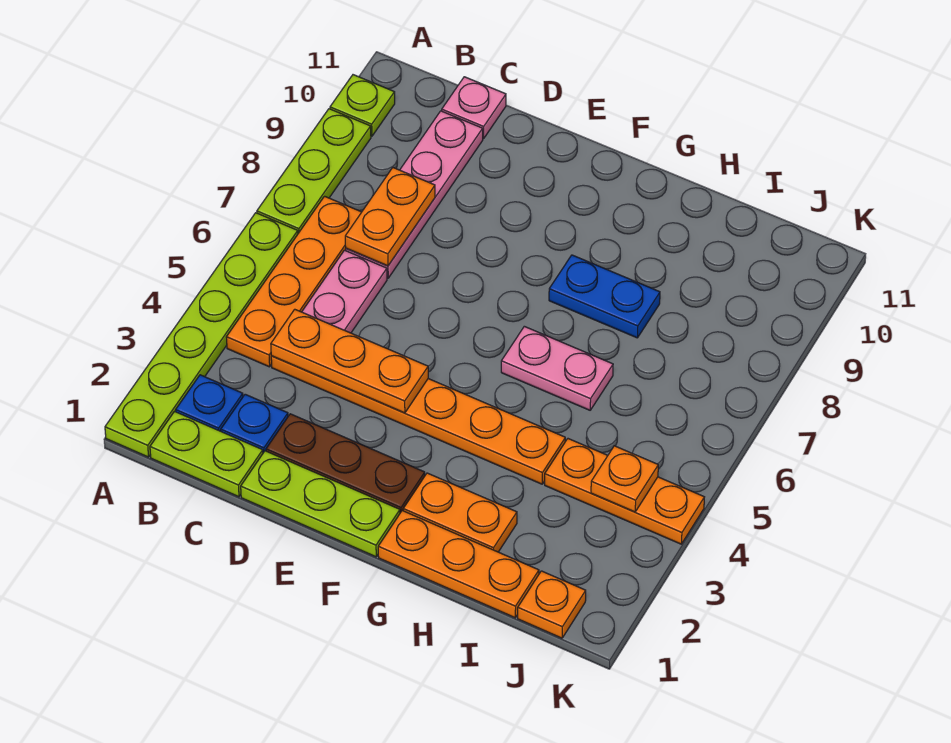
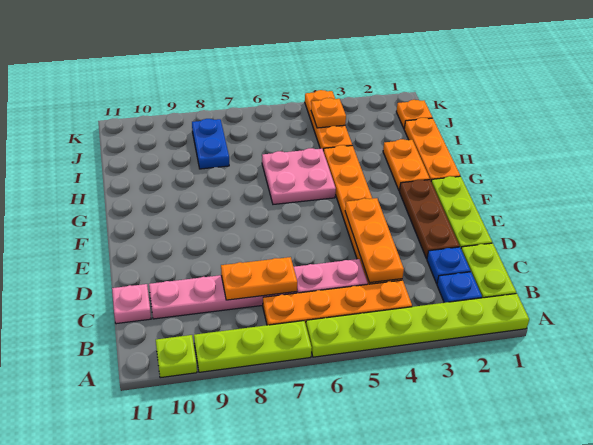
pink plate G6:H6 level 1 -> pink plate G5:H6 level 1
blue plate G8:H8 level 1 -> blue plate I8:J8 level 1

